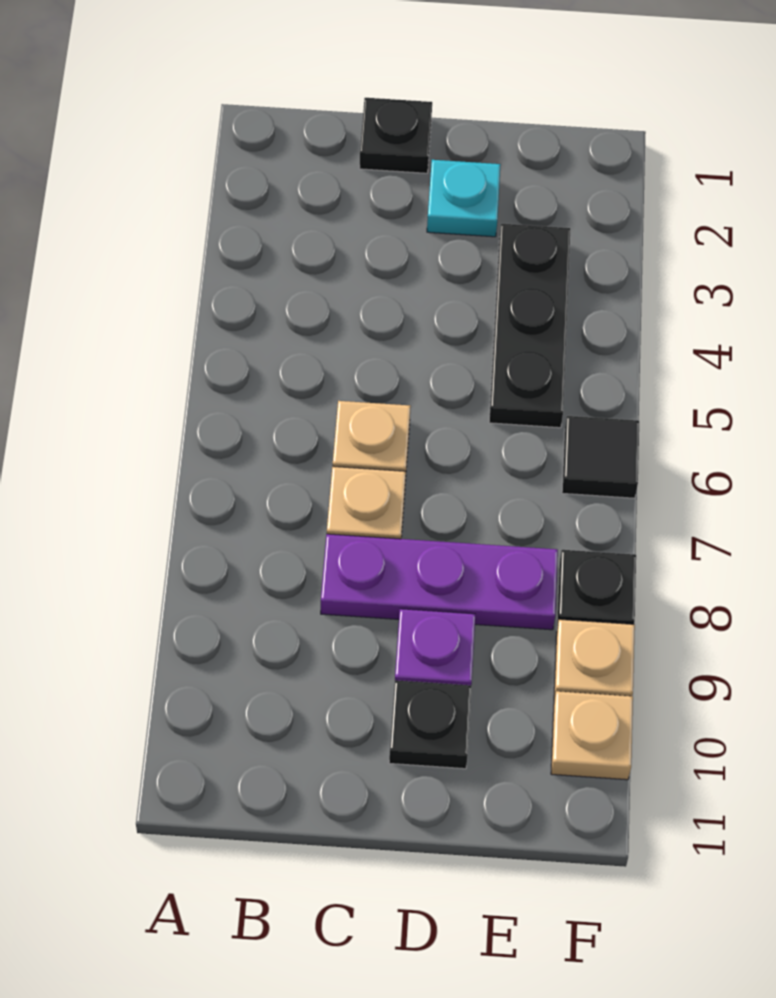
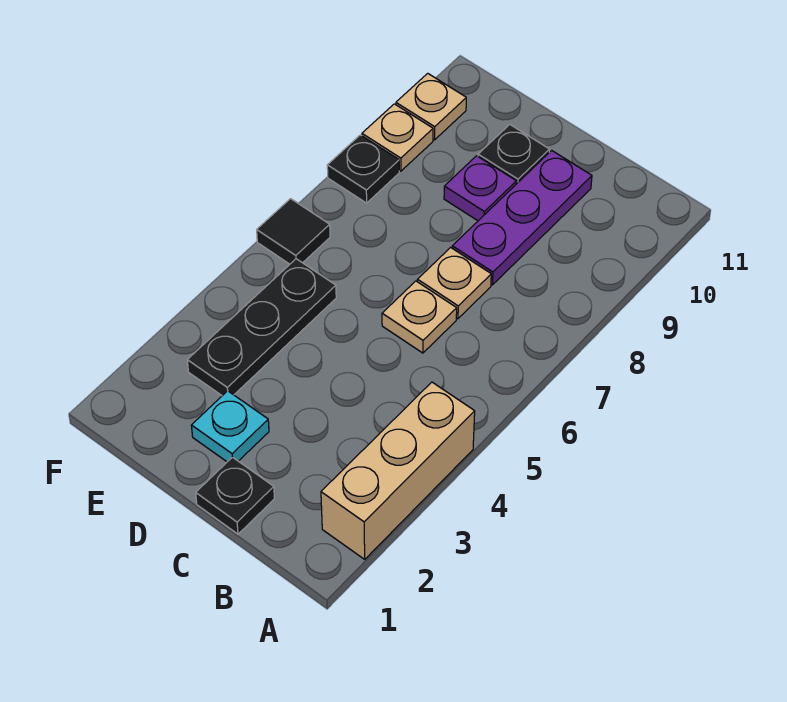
none -> tan brick A2:A4 level 1
purple plate C8:E8 level 1 -> purple plate C8:C10 level 1

